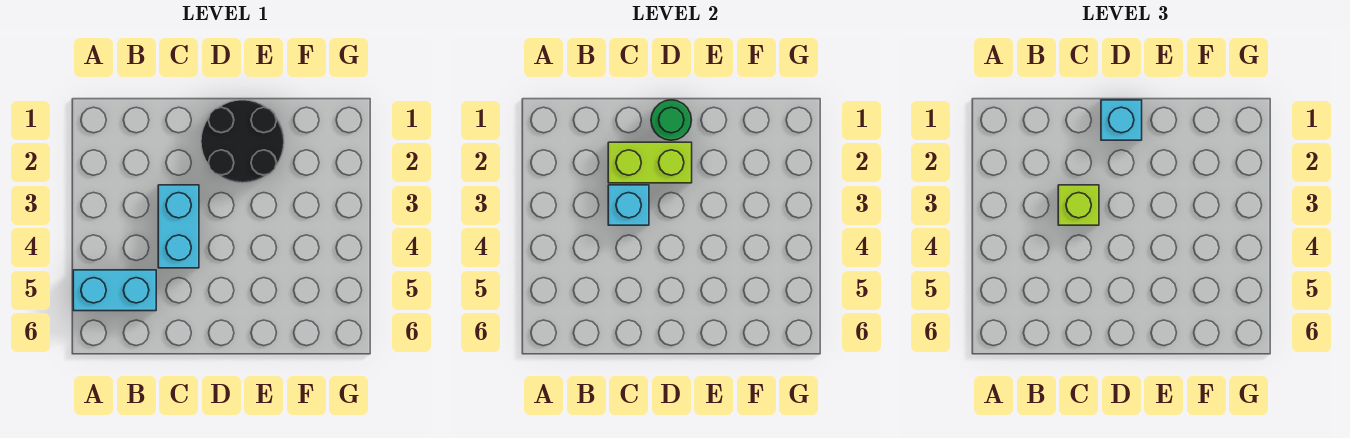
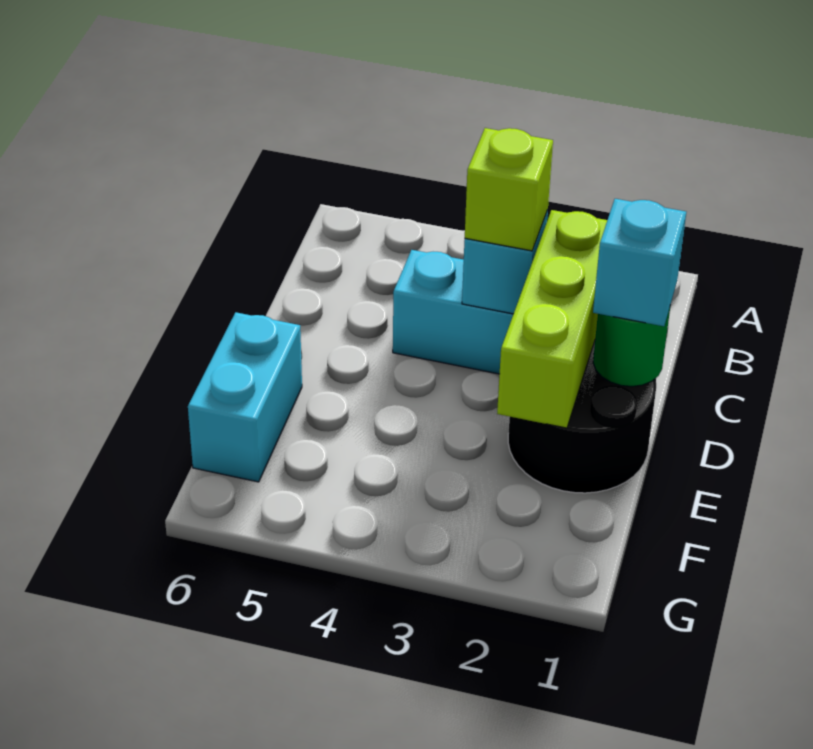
cyan brick A5:B5 level 1 -> cyan brick E6:F6 level 1
lime brick C2:D2 level 2 -> lime brick C2:E2 level 2

